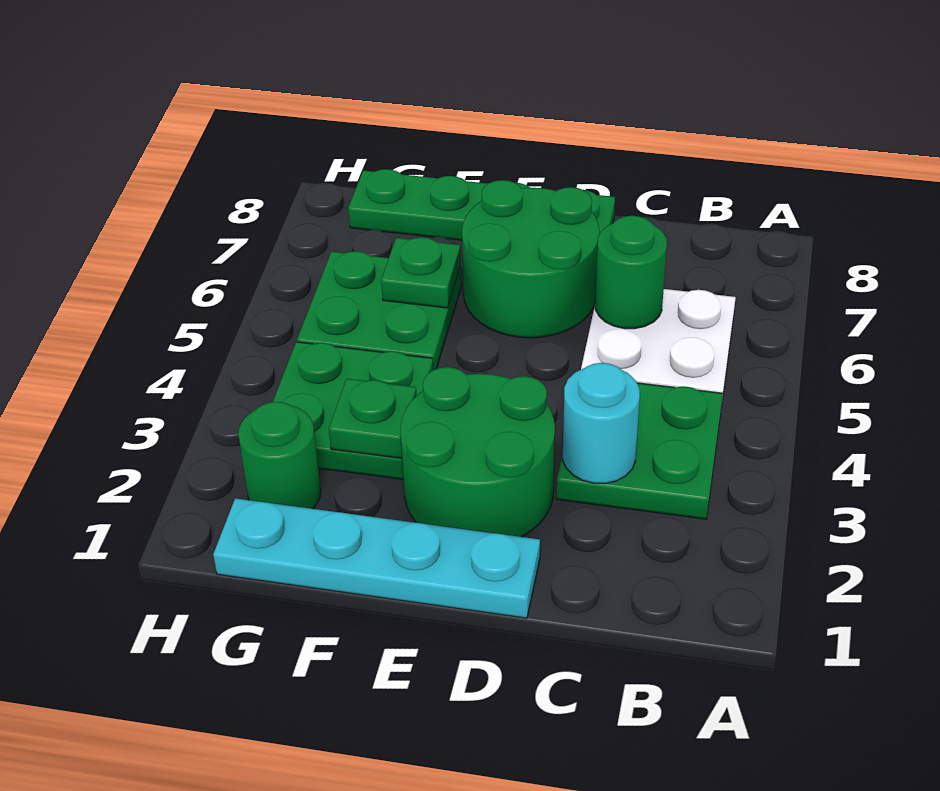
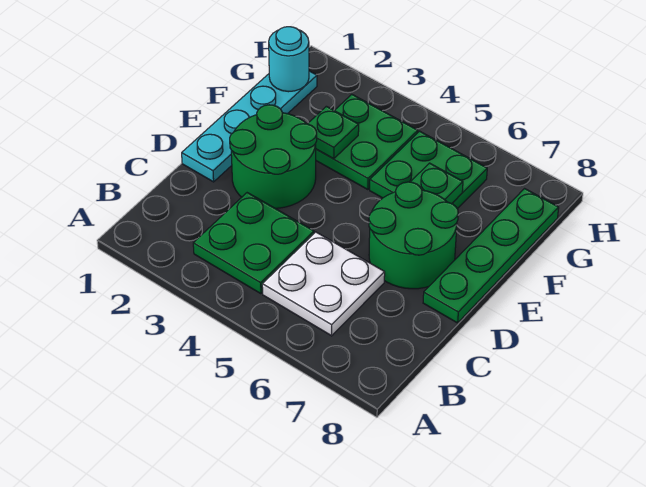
cyan round brick C3 level 2 -> cyan round brick G1 level 2
green round brick C6 level 2 -> none
green round brick G2 level 1 -> none

